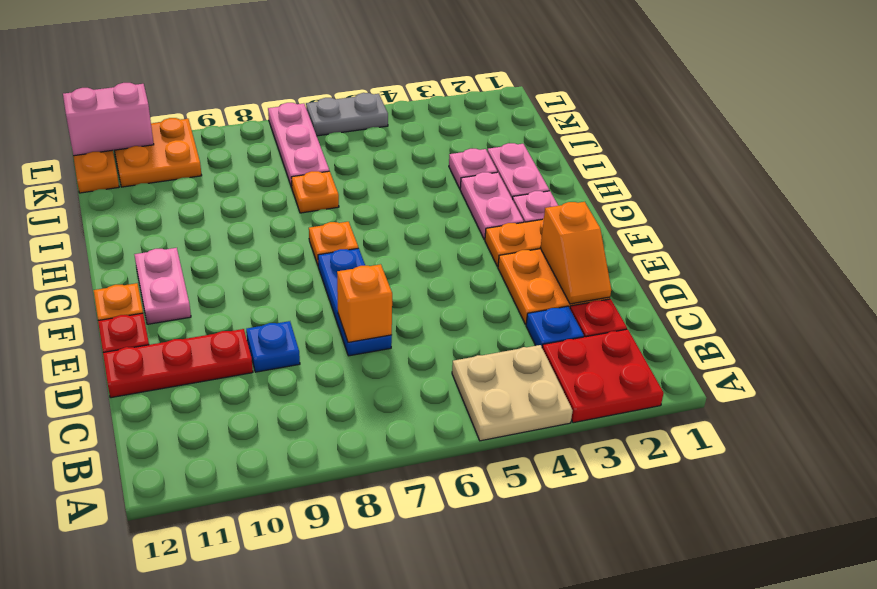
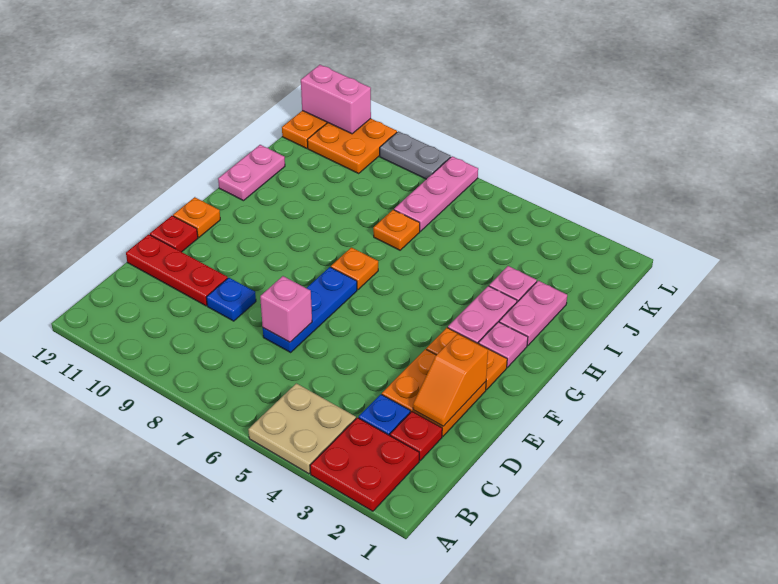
orange brick D7 level 2 -> pink brick D7 level 2
pink plate F11:G11 level 1 -> pink plate H12:I12 level 1
grey plate L5:L6 level 1 -> grey plate L8:L9 level 1

